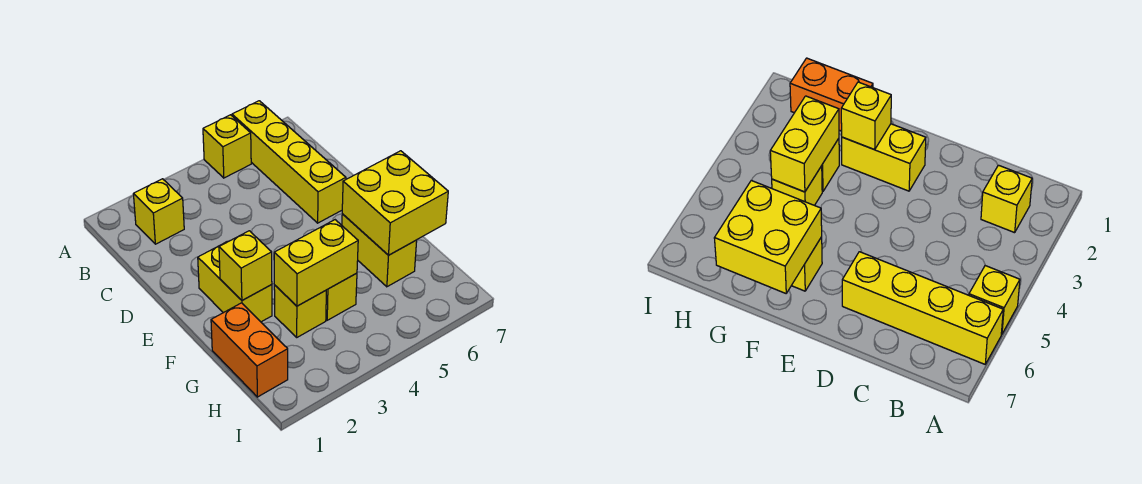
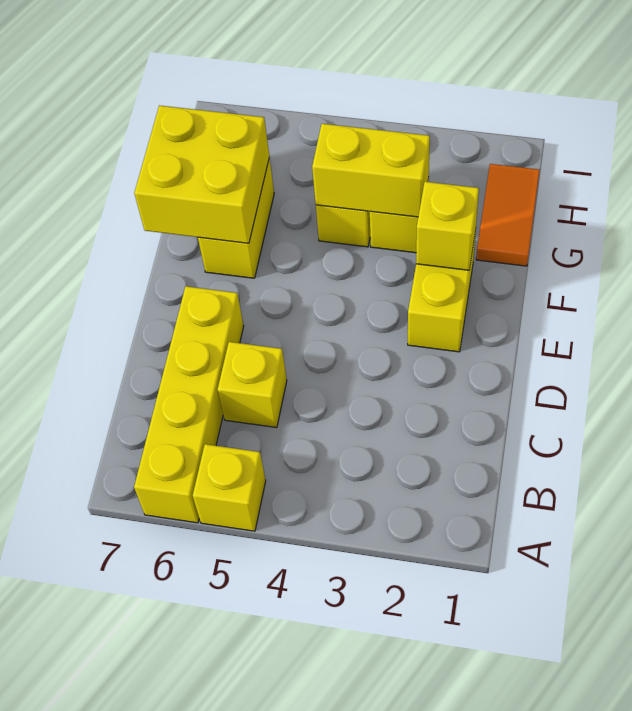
yellow brick B2 level 1 -> yellow brick C5 level 1
orange brick G1:H1 level 1 -> orange tile G1:H1 level 1

